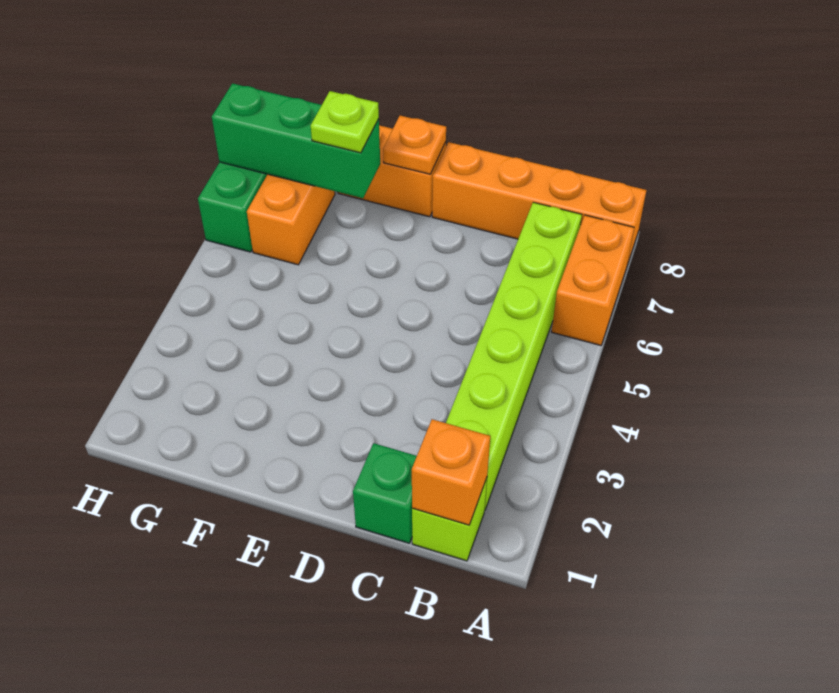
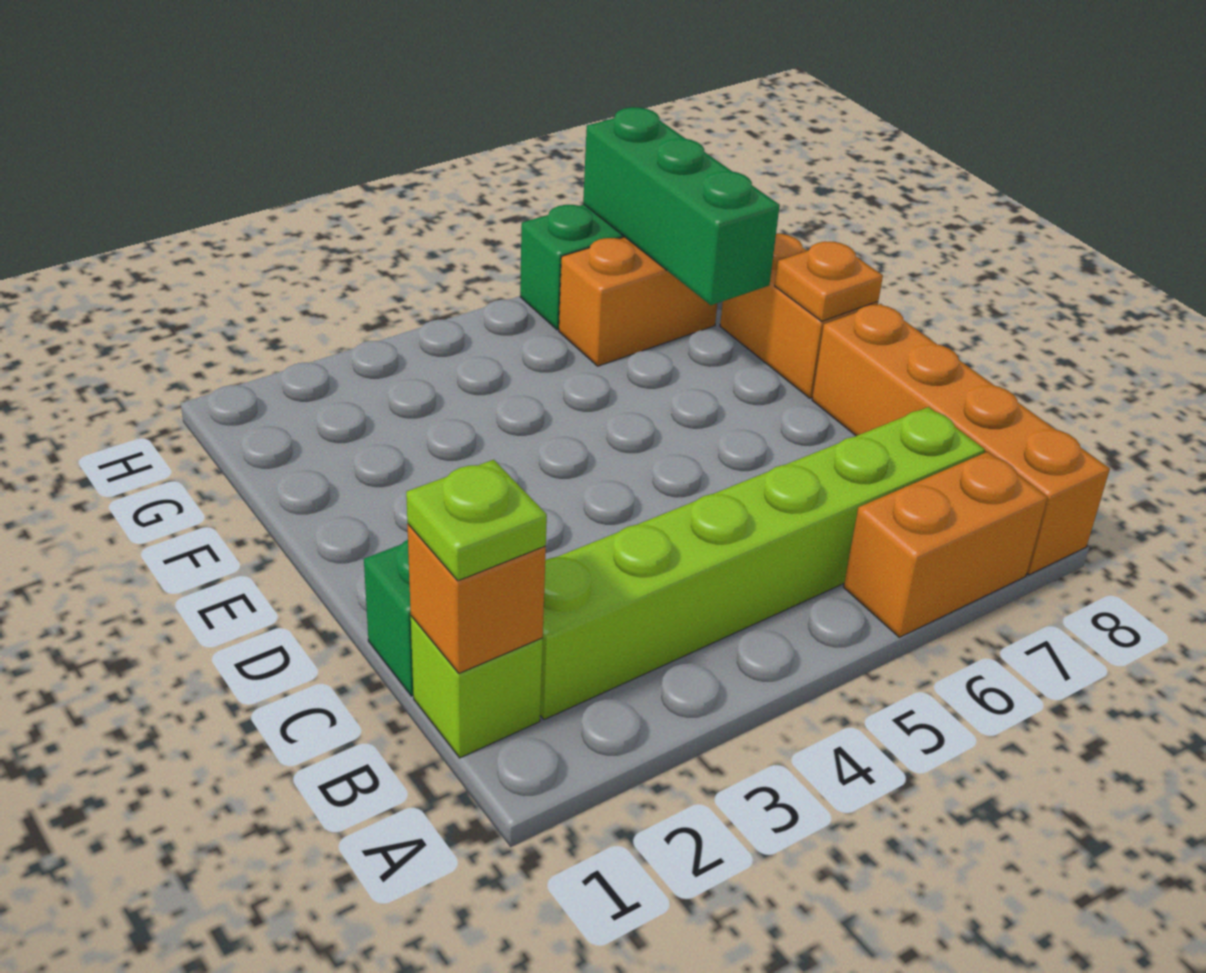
lime plate F7 level 3 -> lime plate B1 level 3

